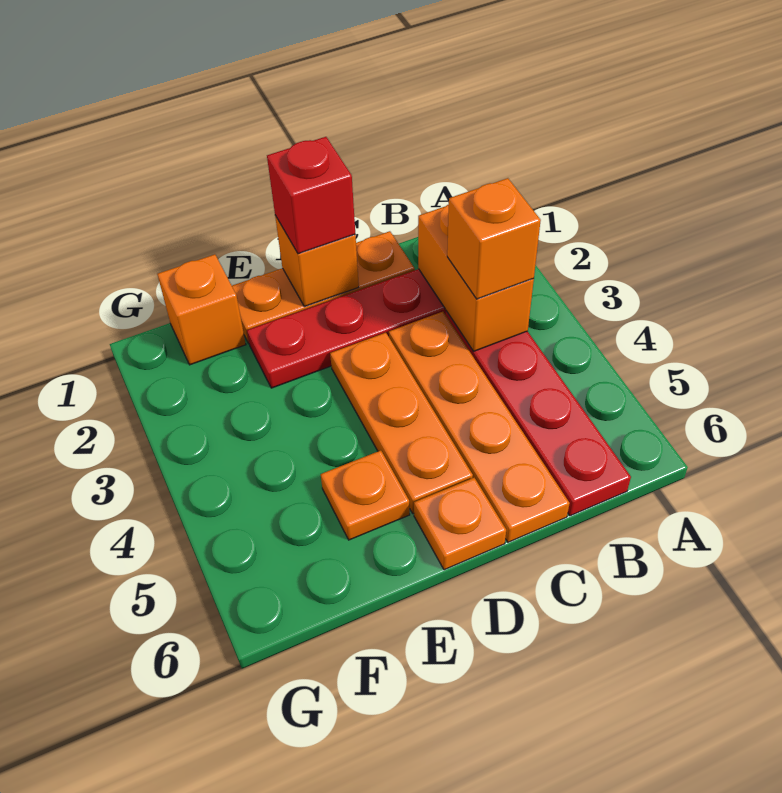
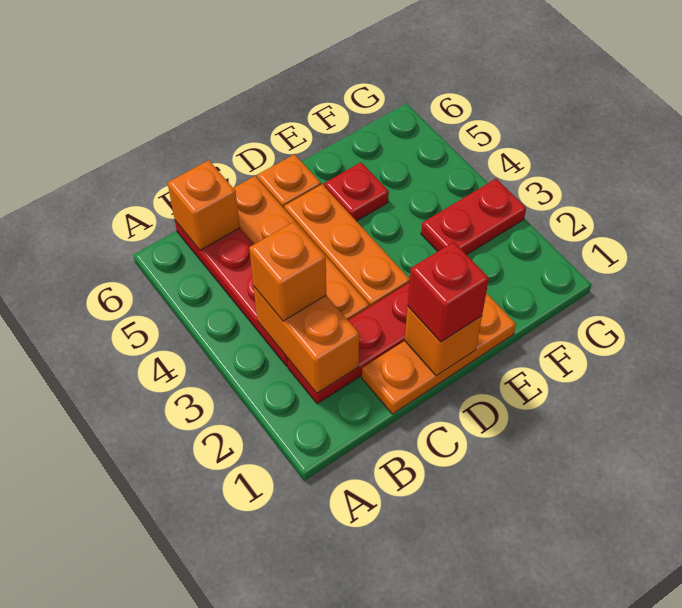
orange plate E5 level 1 -> red plate E5 level 1
orange brick F1 level 1 -> orange brick B6 level 2
none -> red plate F3:G3 level 1

